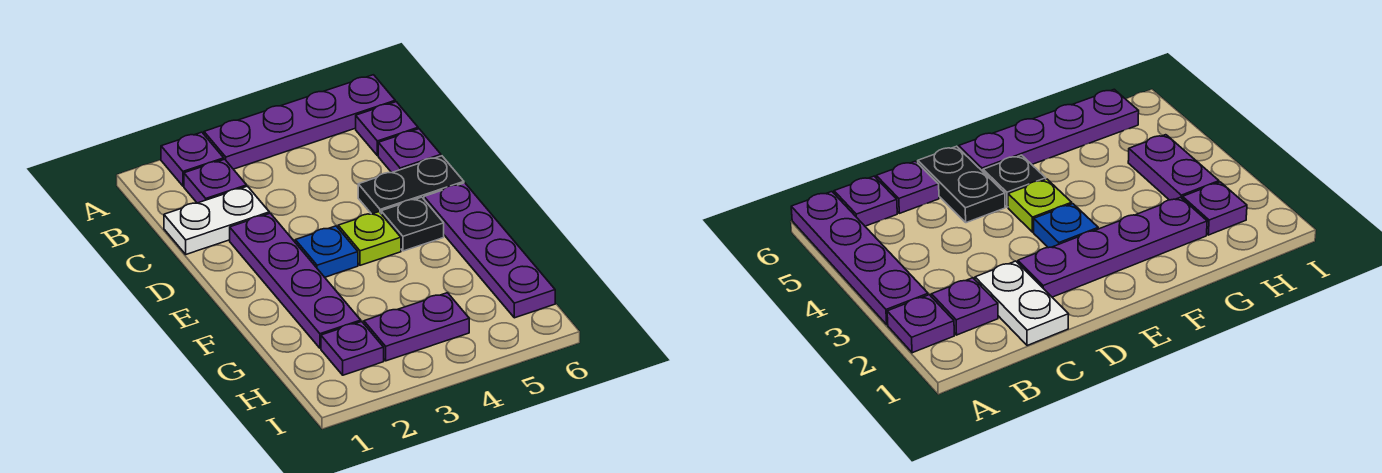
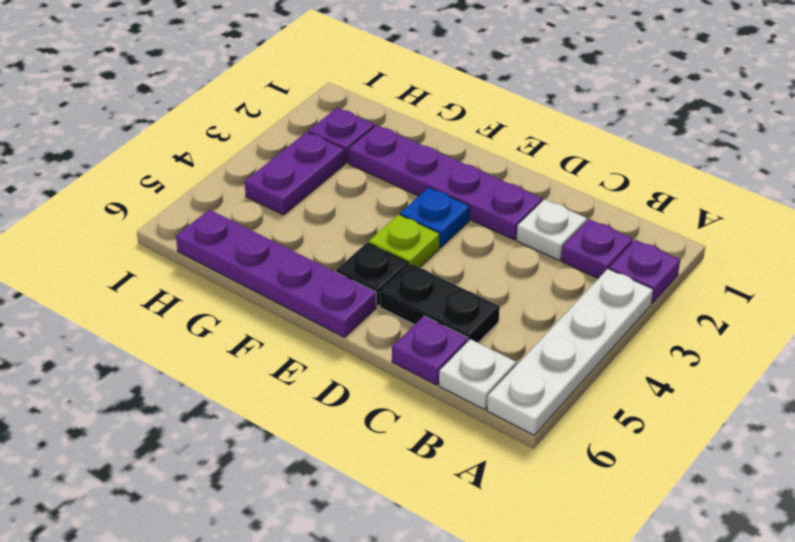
purple plate A3:A6 level 1 -> white plate A3:A6 level 1
purple plate B6 level 1 -> white plate B6 level 1
white plate C1:C2 level 1 -> white plate C2 level 1
black plate D5:D6 level 1 -> black plate C5:D5 level 1

